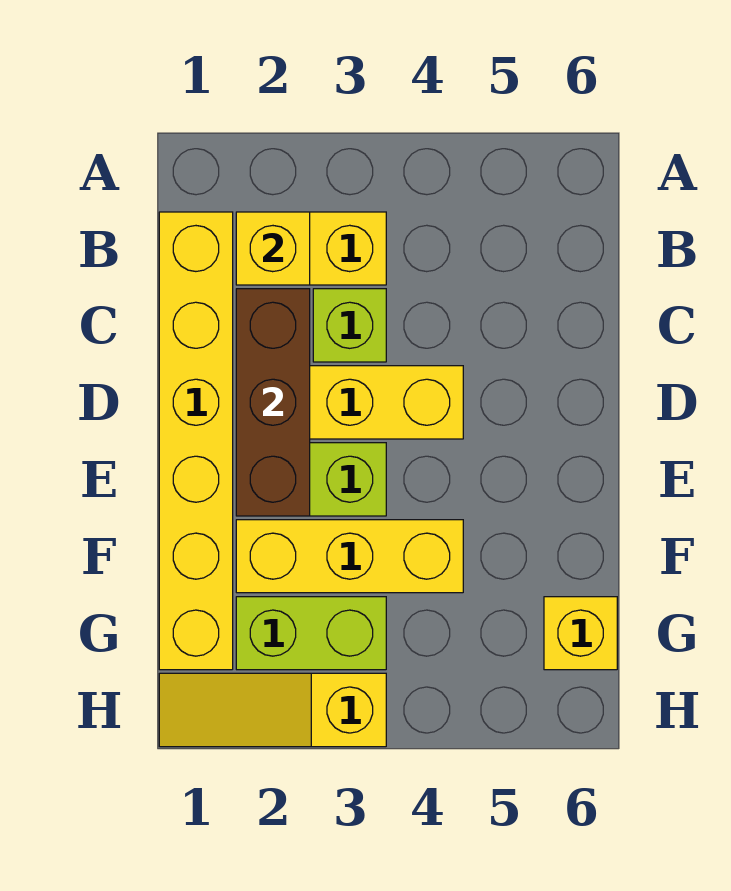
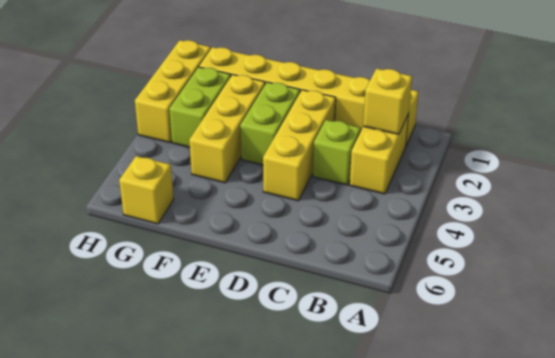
brown brick C2:E2 level 2 -> none
yellow slope H1:H3 level 1 top 3 -> yellow brick H1:H3 level 1

